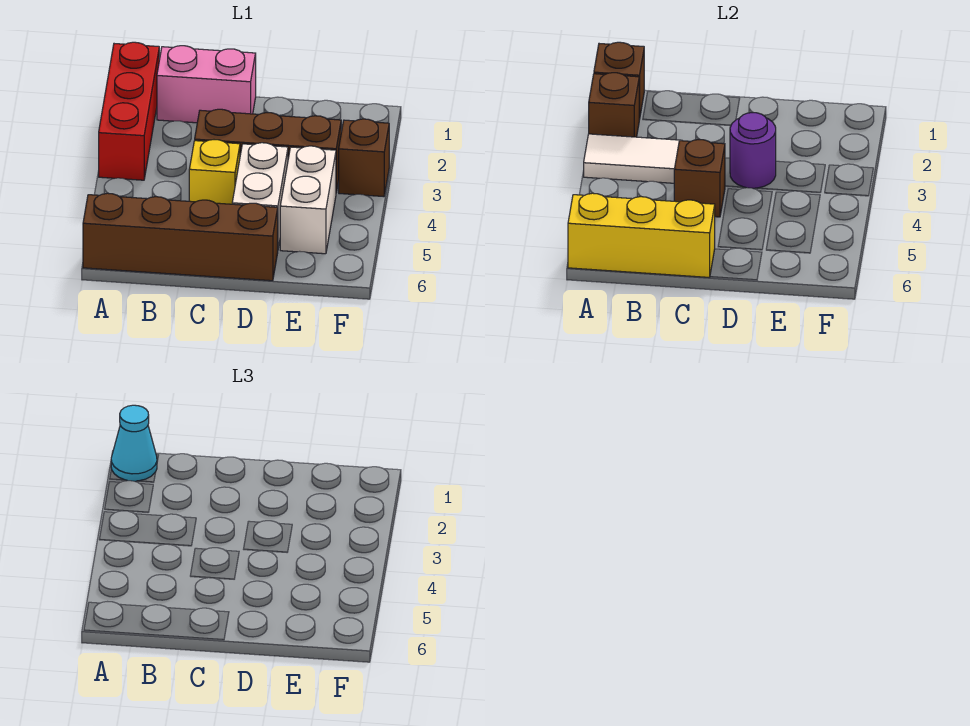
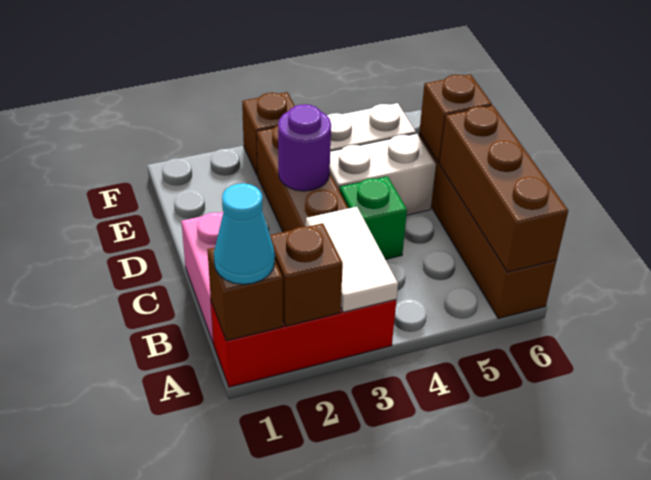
yellow brick A6:C6 level 2 -> brown brick A6:C6 level 2
yellow brick C4 level 1 -> green brick C4 level 1
brown brick C4 level 2 -> brown brick D6 level 2

